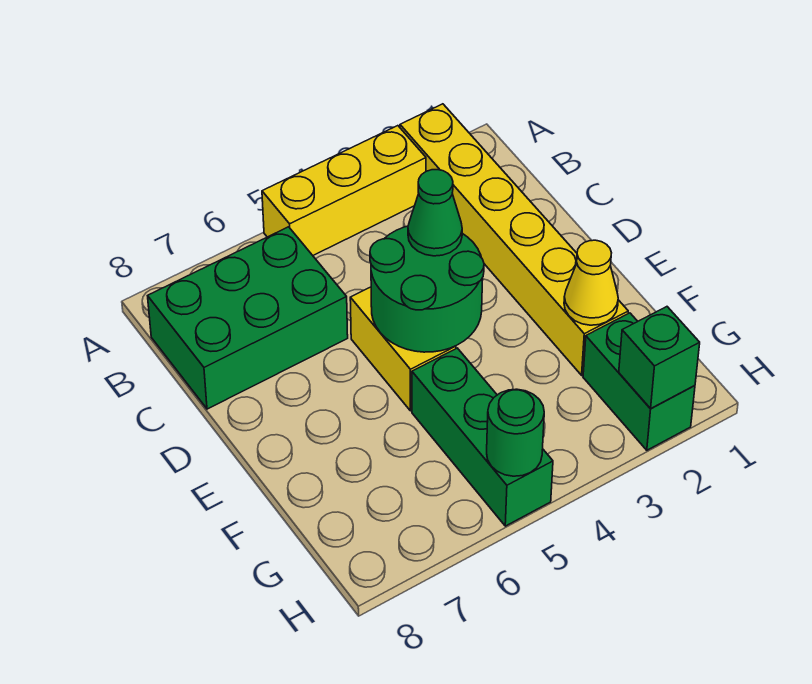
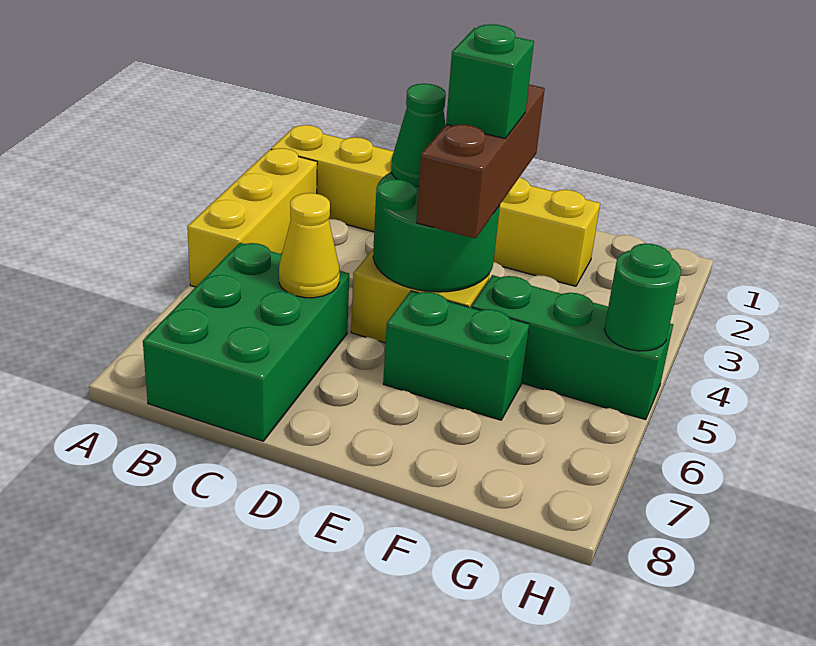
none -> brown brick E3:E5 level 3
yellow cone F2 level 2 -> yellow cone C6 level 2
green brick G2:H2 level 1 -> green brick E6:F6 level 1
green brick H2 level 2 -> green brick E4 level 4

